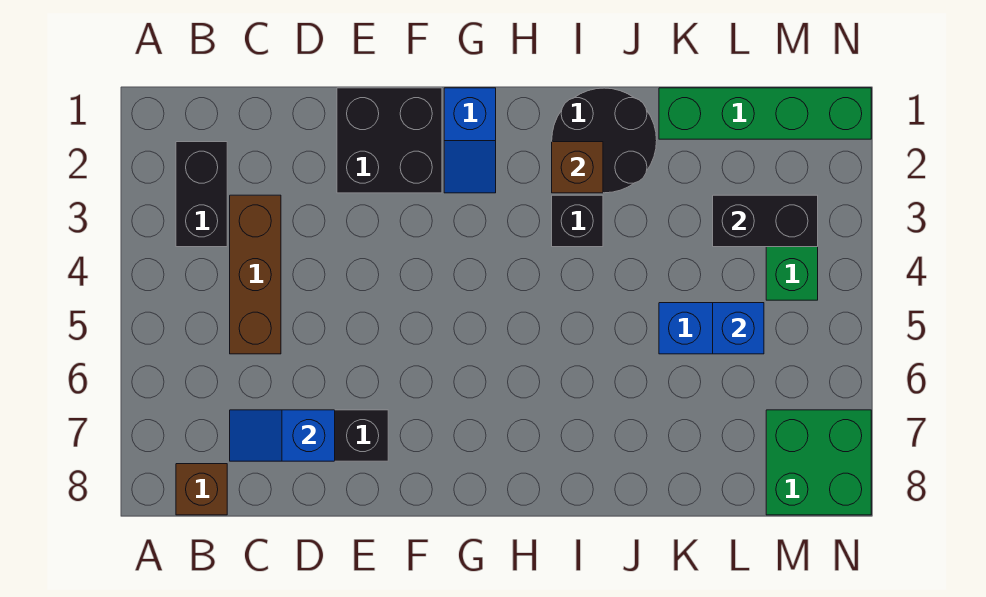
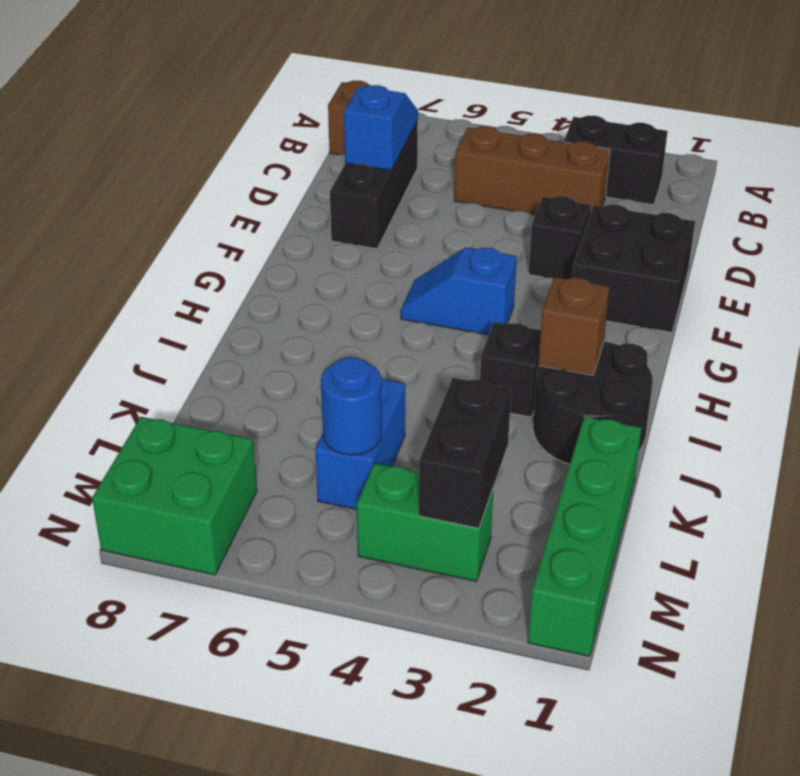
none -> black brick E3 level 1
blue slope G1:G2 level 1 top 1 -> blue slope G4:G5 level 1 top 4
blue brick L5 level 2 -> blue round brick L5 level 2

